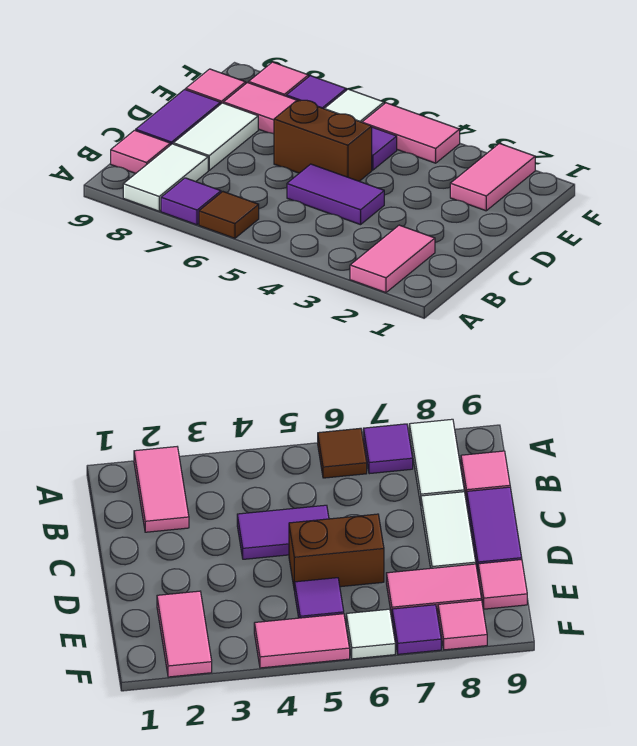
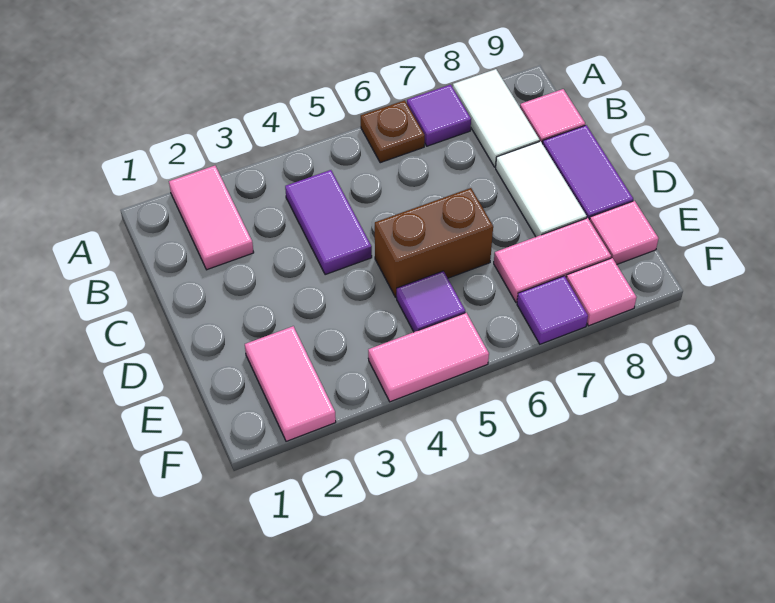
brown tile A6 level 1 -> brown plate A6 level 1
purple tile C4:C5 level 1 -> purple tile B4:C4 level 1
white tile F6 level 1 -> none

